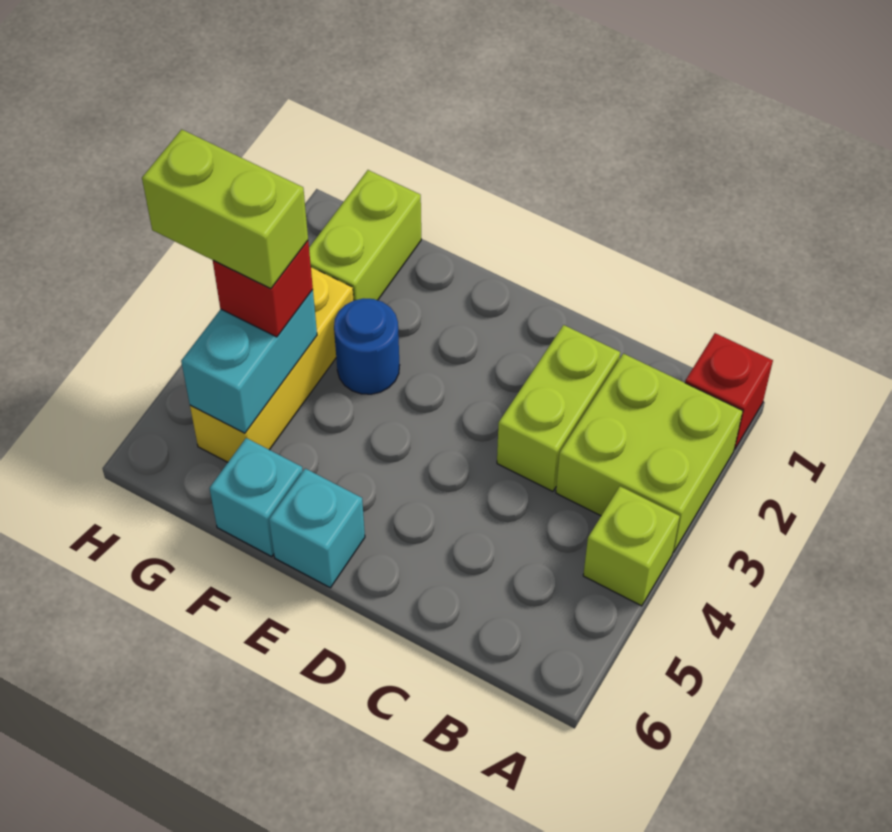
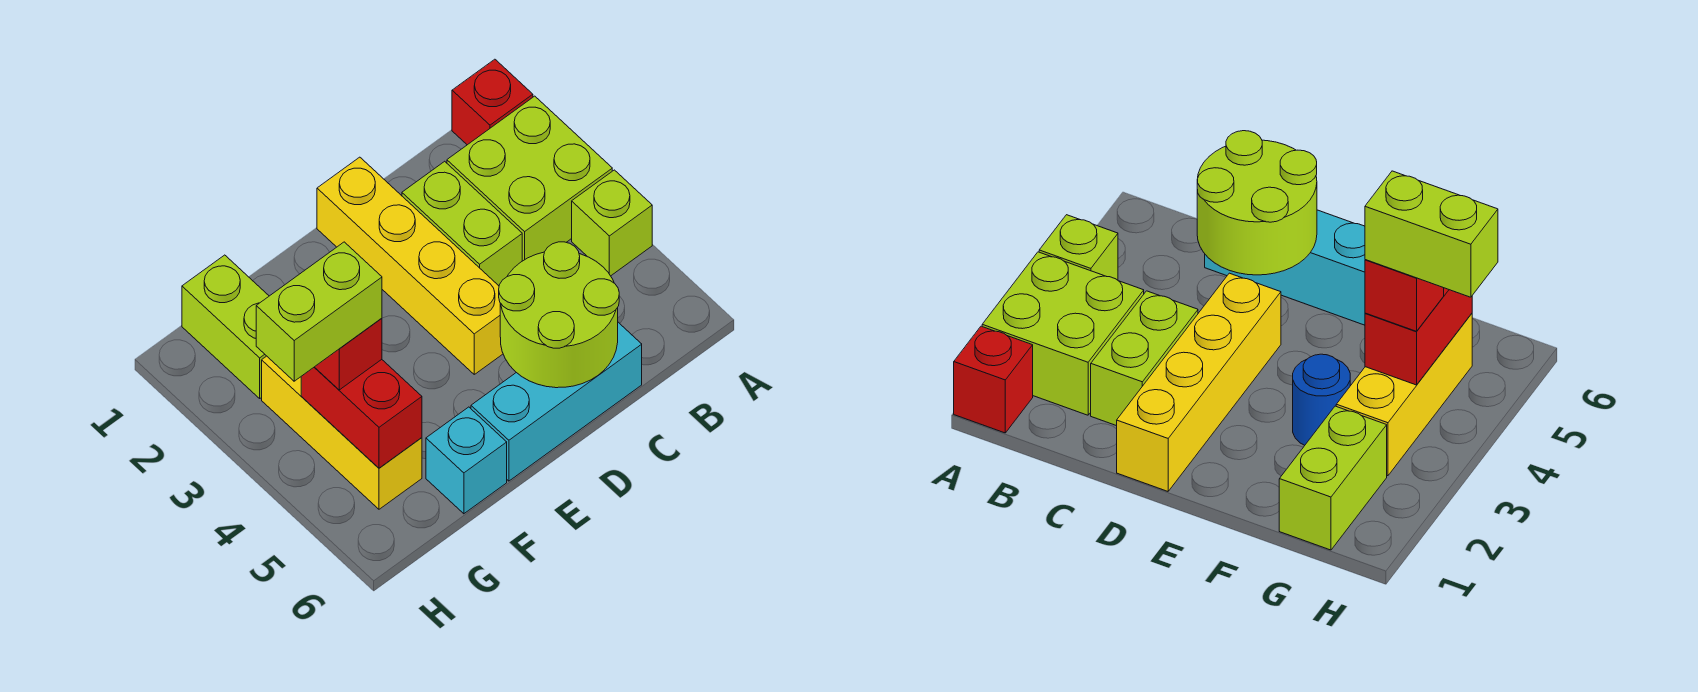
none -> lime round brick C5:D6 level 2
none -> yellow brick D1:D4 level 1
cyan brick E6 level 1 -> cyan brick C6:E6 level 1
cyan brick G4:G5 level 2 -> red brick G4:G5 level 2

